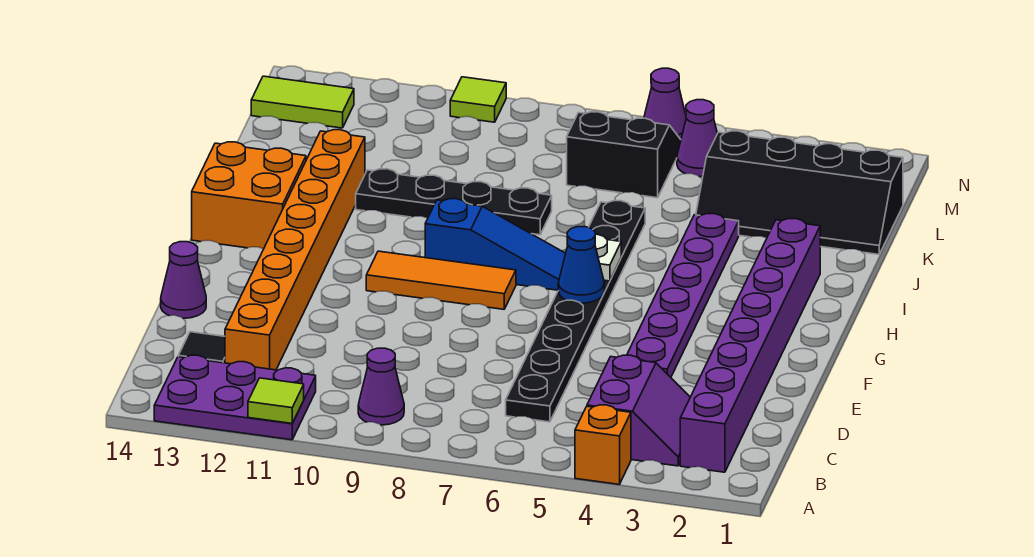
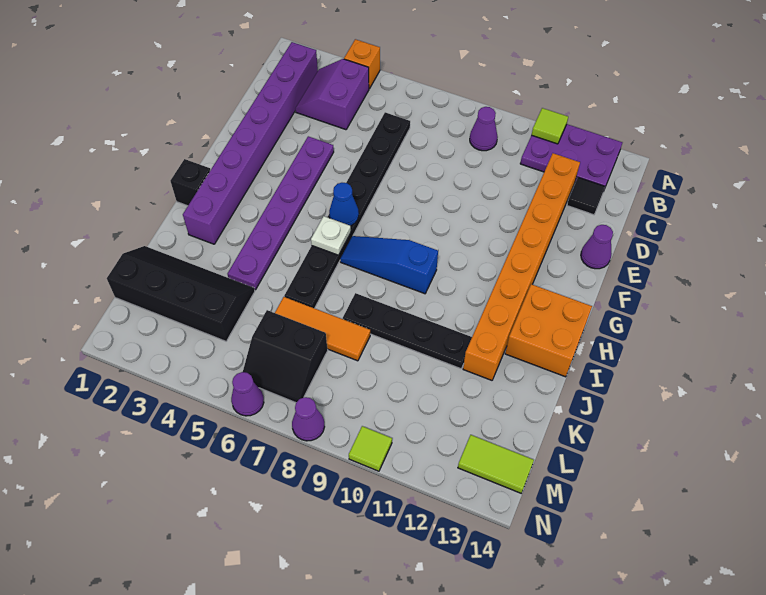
orange tile G8:G10 level 1 -> orange tile K6:K8 level 1
none -> black brick H1 level 1
purple cone M5 level 1 -> purple cone N8 level 1

